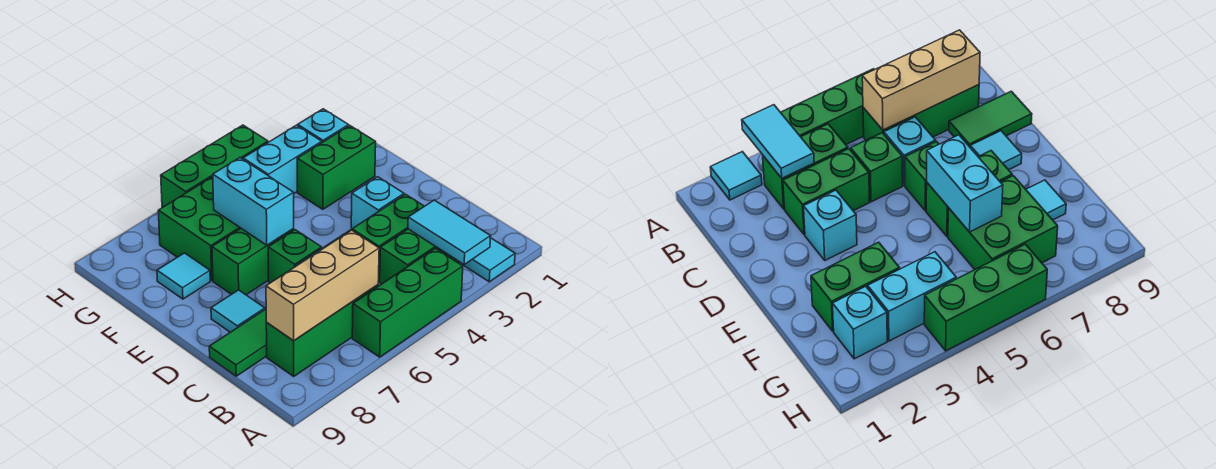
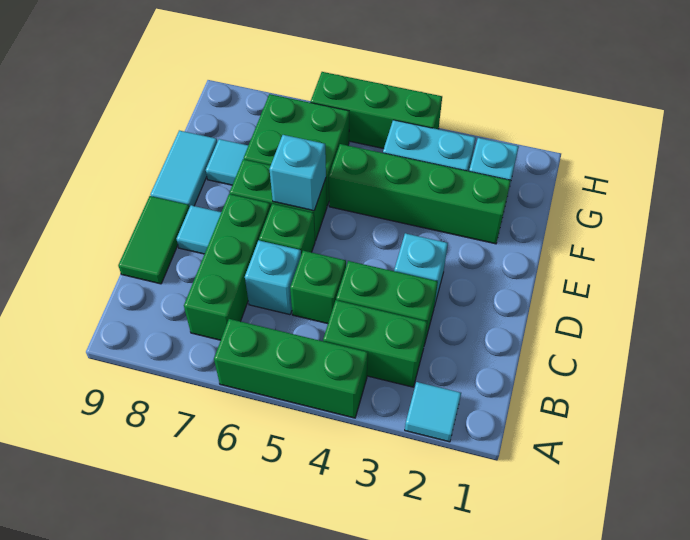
cyan tile A3:B3 level 2 -> cyan tile E9:F9 level 1
green brick B6:B8 level 1 -> green brick B7:D7 level 1
tan brick B6:B8 level 2 -> none
green tile C8:C9 level 1 -> green tile C9:D9 level 1
cyan brick E6:F6 level 2 -> cyan brick E6 level 2
green brick F2:F3 level 1 -> green brick F2:F5 level 1

